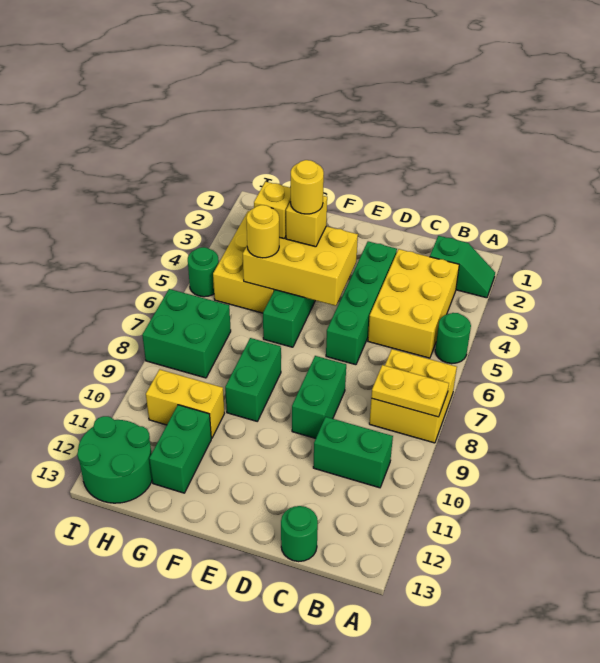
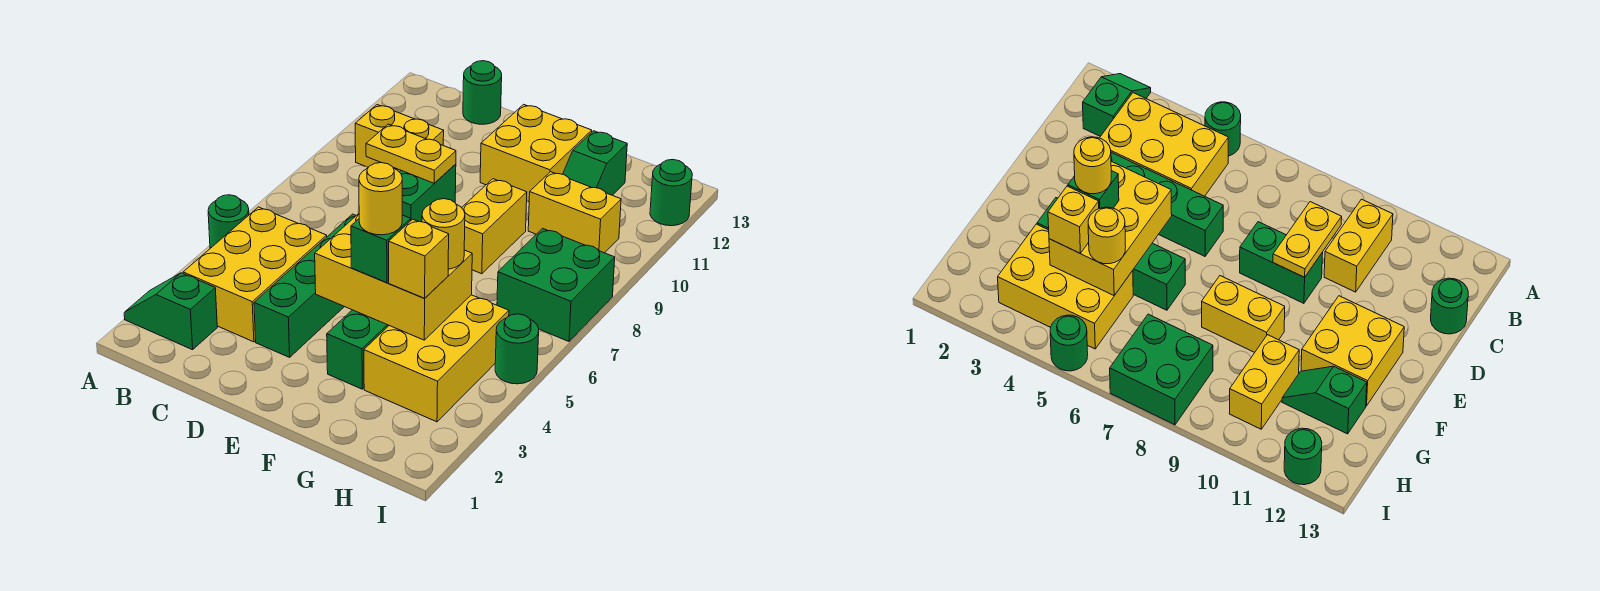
yellow brick A7:B8 level 1 -> yellow brick E11:F12 level 1
yellow plate A8:B8 level 2 -> yellow plate C9:D9 level 2
green brick B10:C10 level 1 -> yellow brick B10:C10 level 1
yellow brick F4 level 3 -> green brick F4 level 3
green brick F8:F9 level 1 -> yellow brick F8:F9 level 1
green brick G11:G12 level 1 -> green slope G11:G12 level 1 top 12
green round brick H12:I13 level 1 -> green round brick I12 level 1

